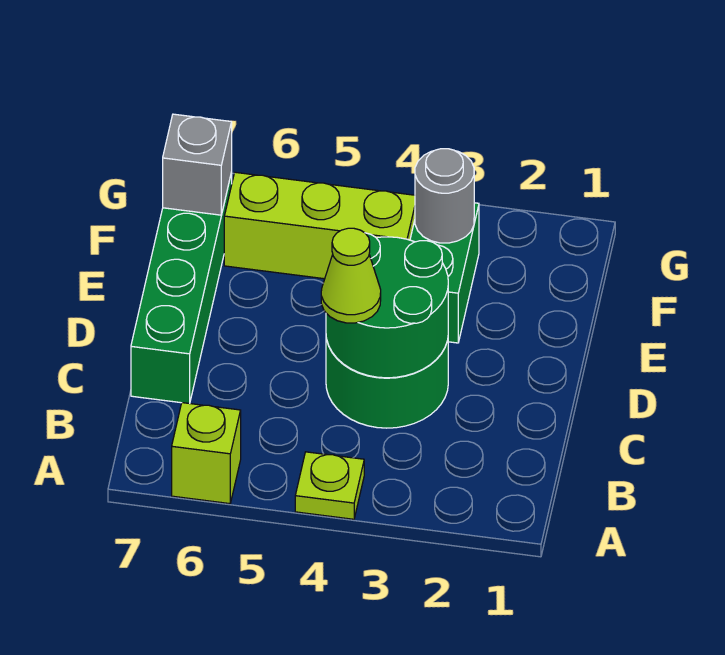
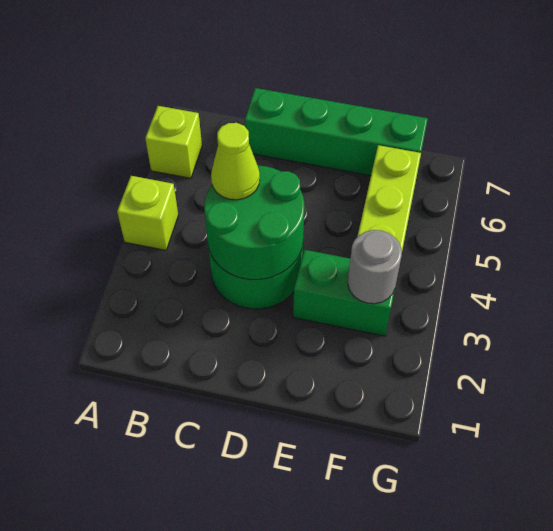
lime plate A4 level 1 -> lime brick A4 level 1
grey brick F7 level 2 -> none

